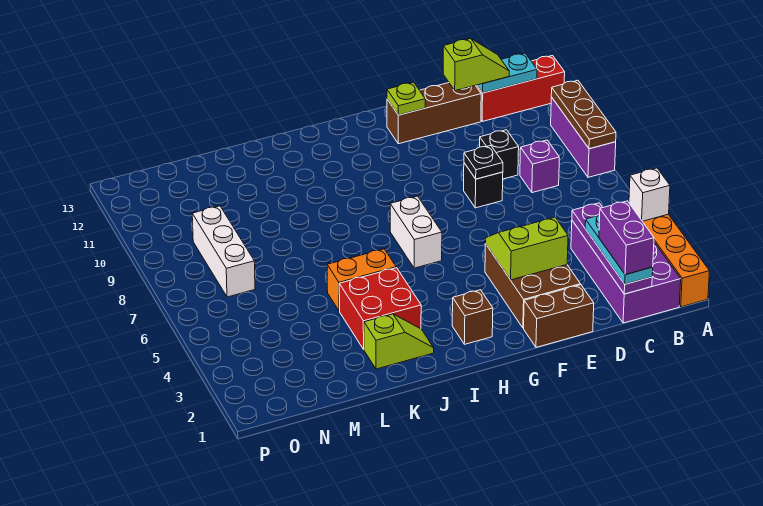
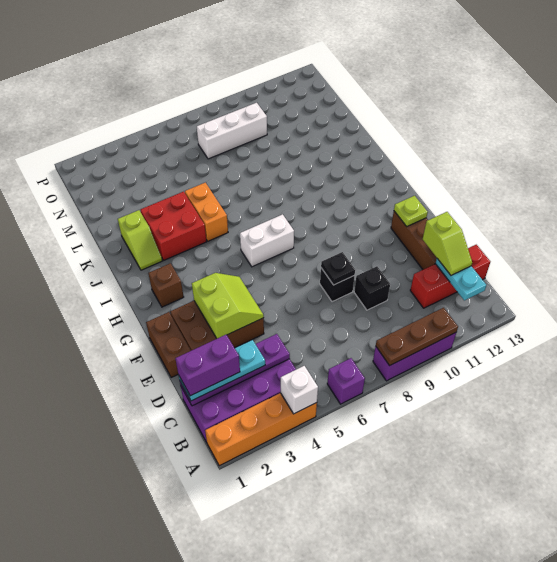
red brick A12:C12 level 1 -> red brick C11:C13 level 1
purple brick C8 level 1 -> purple brick A6 level 1

